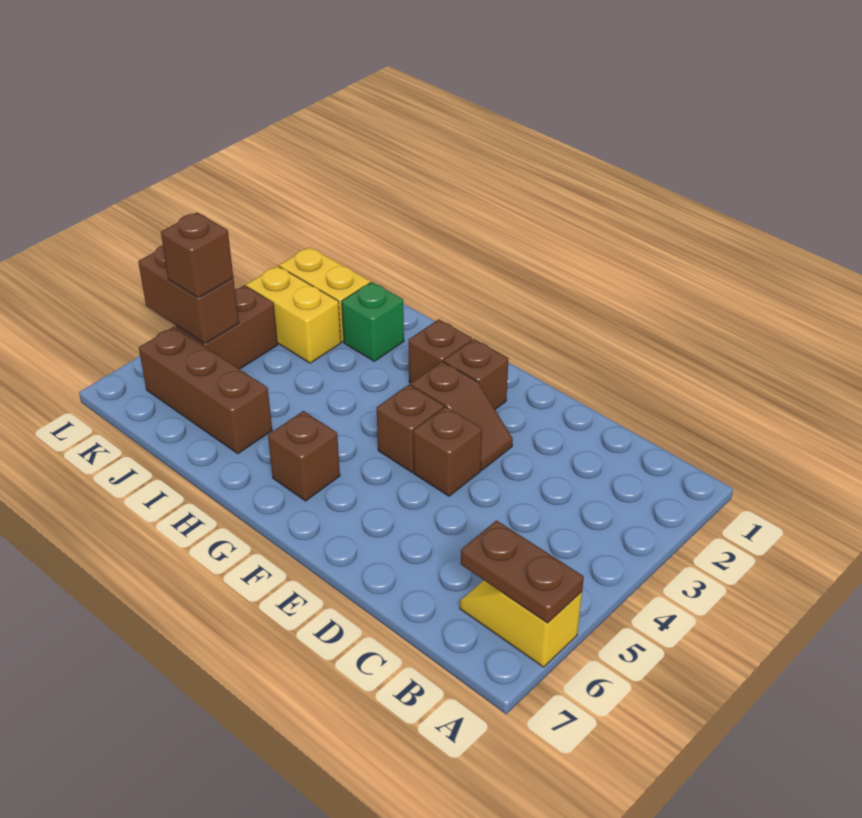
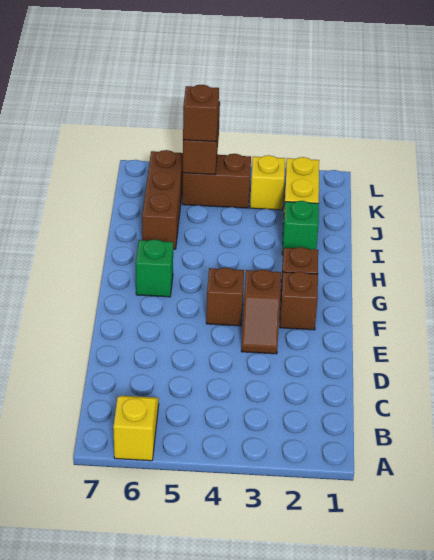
brown plate A6:B6 level 2 -> none
brown brick E4 level 1 -> none
brown brick G6 level 1 -> green brick G6 level 1
yellow brick J3:K3 level 1 -> yellow brick K3 level 1

